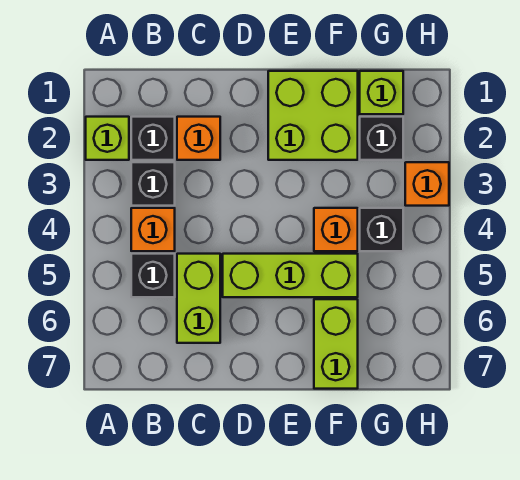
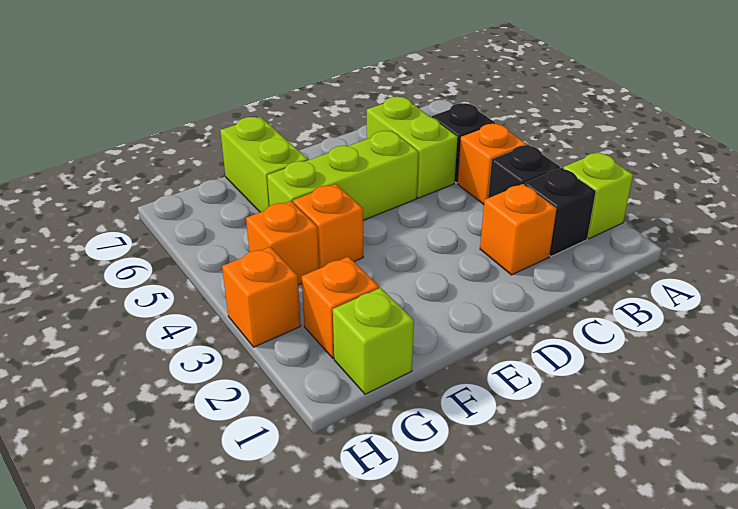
lime brick E1:F2 level 1 -> none
black brick G2 level 1 -> orange brick G2 level 1
black brick G4 level 1 -> orange brick G4 level 1

